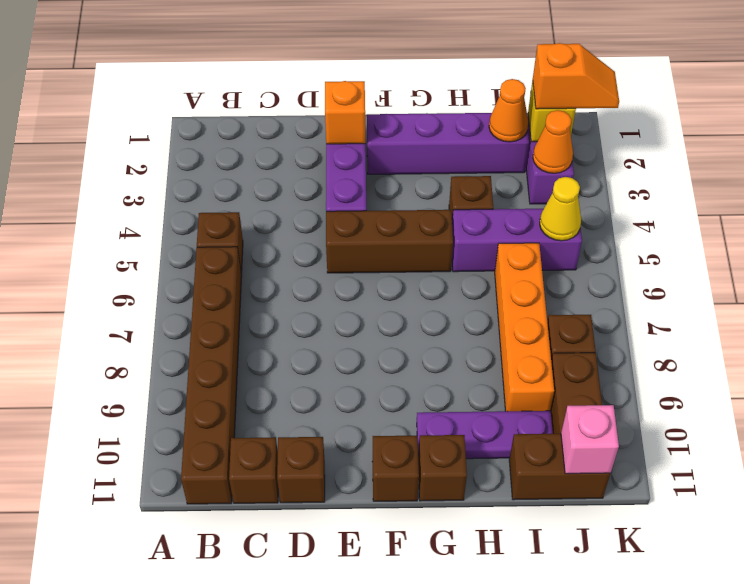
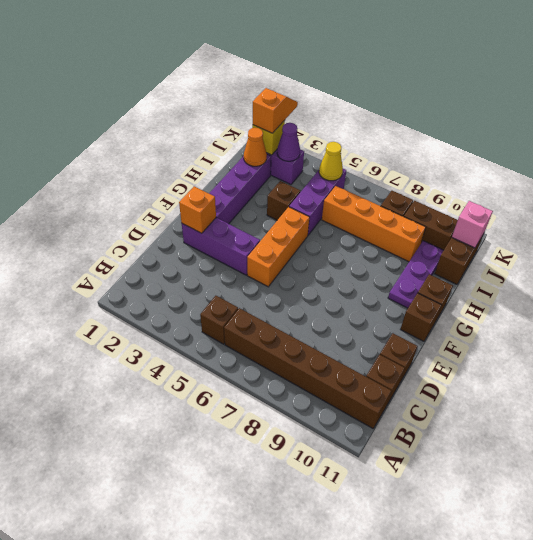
brown brick E5:G5 level 1 -> orange brick E5:G5 level 1
orange cone J3 level 2 -> purple cone J3 level 2

